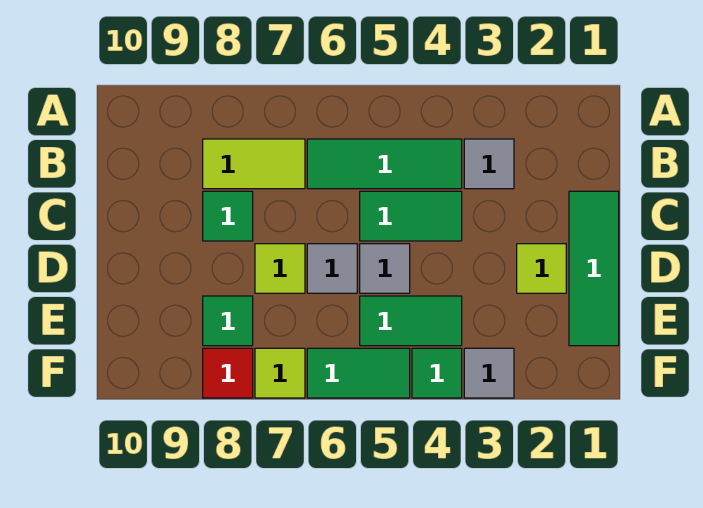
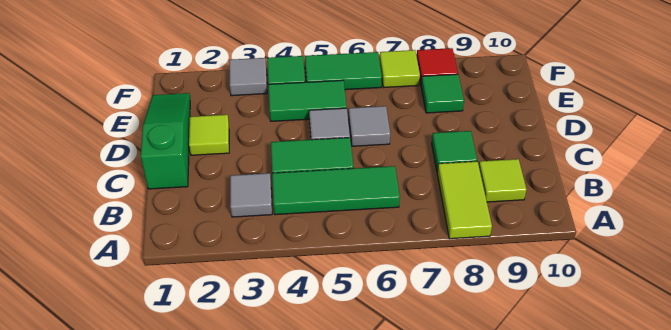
lime tile B7:B8 level 1 -> lime tile A8:B8 level 1
green tile C1:E1 level 1 -> green slope C1:E1 level 1 top C
lime tile D7 level 1 -> lime tile B9 level 1

